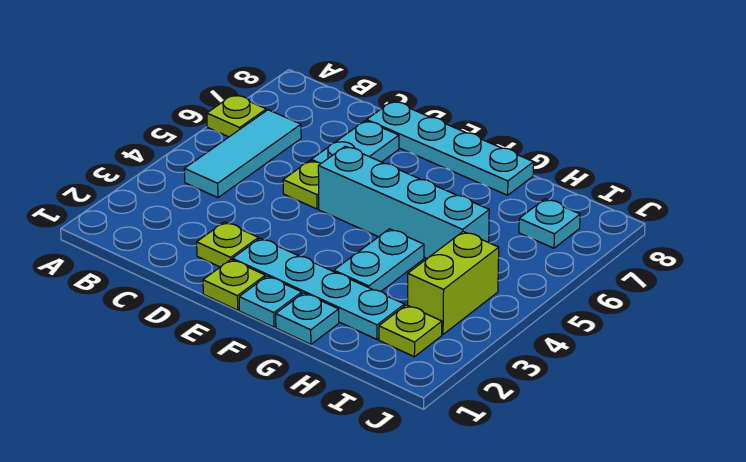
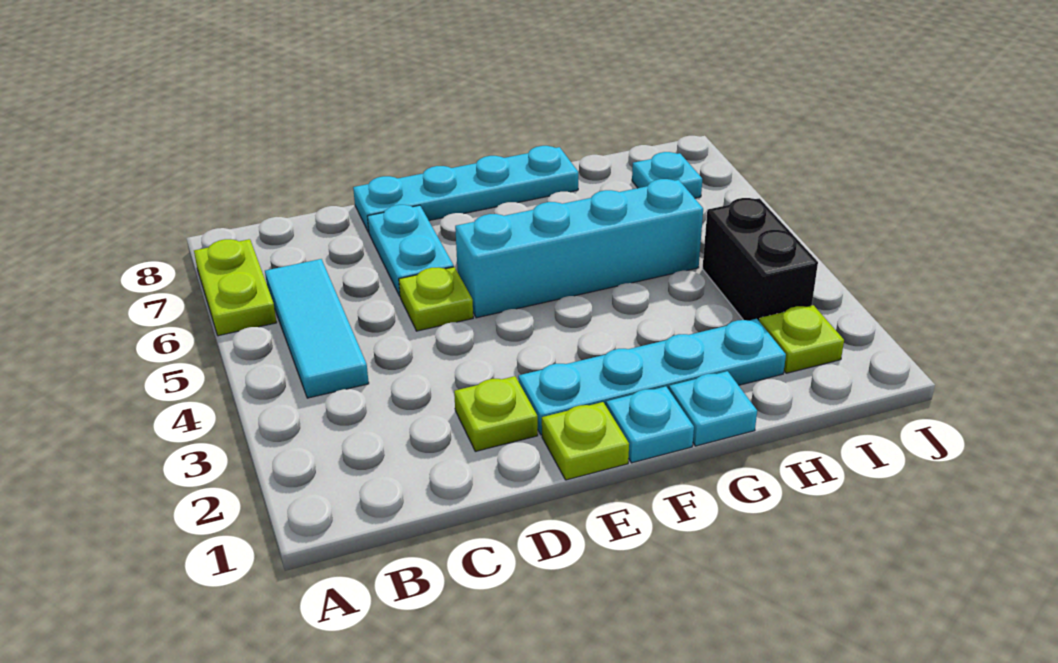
lime plate A6 level 1 -> lime plate A6:A7 level 1
cyan plate G3:G4 level 1 -> none
lime brick I3:I4 level 1 -> black brick I3:I4 level 1

